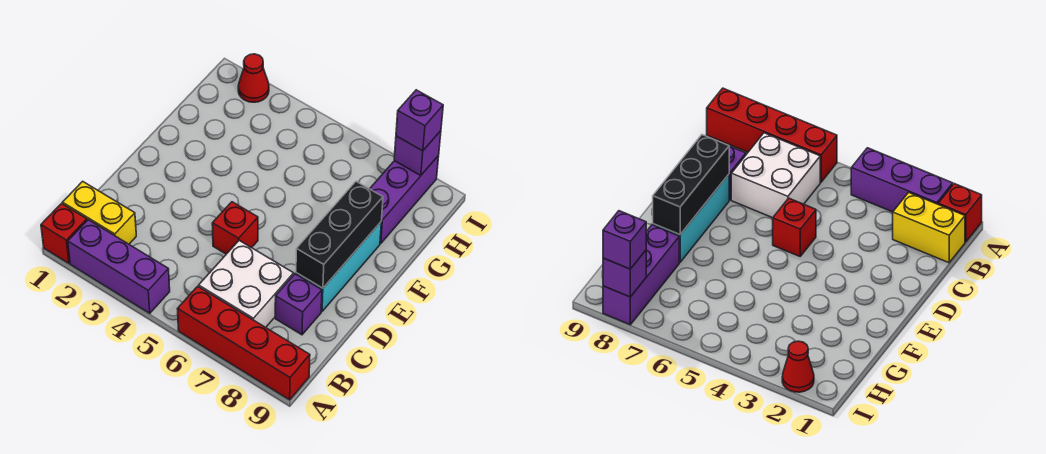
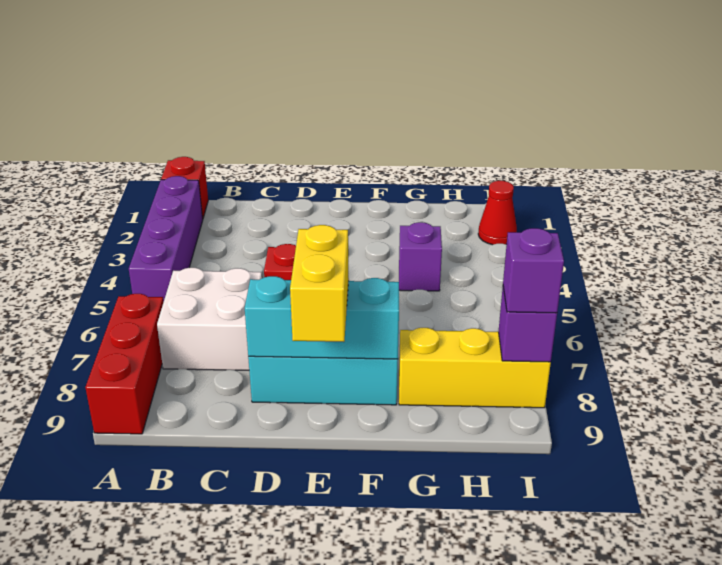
purple brick A2:A4 level 1 -> purple brick A2:A5 level 1
red brick A6:A9 level 1 -> red brick A7:A9 level 1
yellow brick B1:B2 level 1 -> yellow brick E8:E9 level 3
purple brick C8 level 1 -> purple brick G4 level 1
black brick D8:F8 level 2 -> cyan brick D8:F8 level 2
purple brick G8:I8 level 1 -> yellow brick G8:I8 level 1

